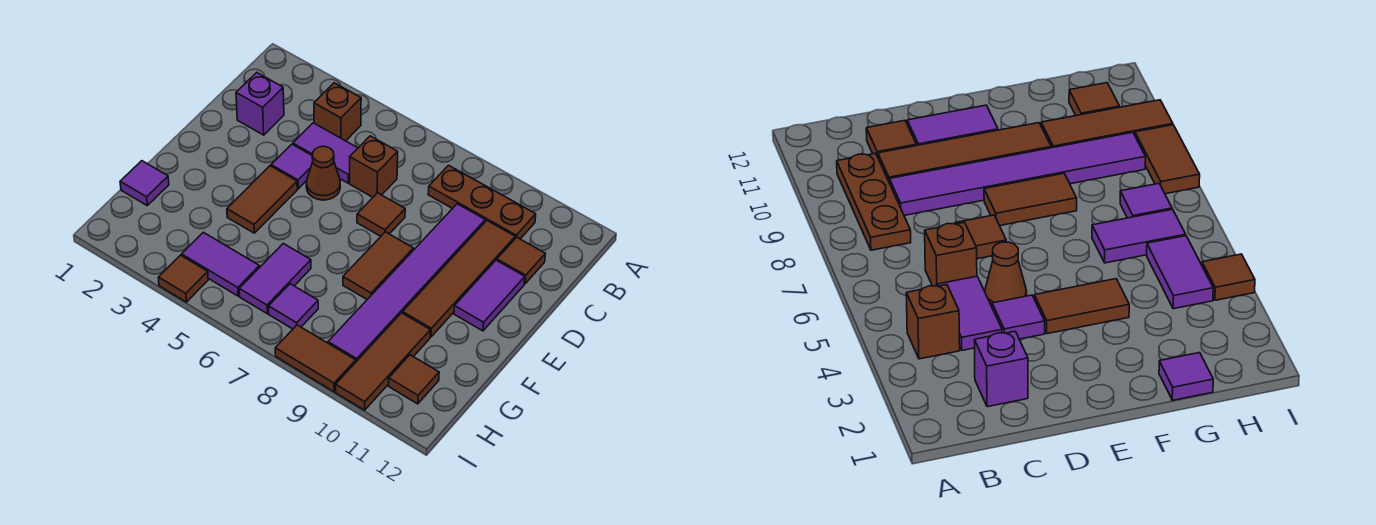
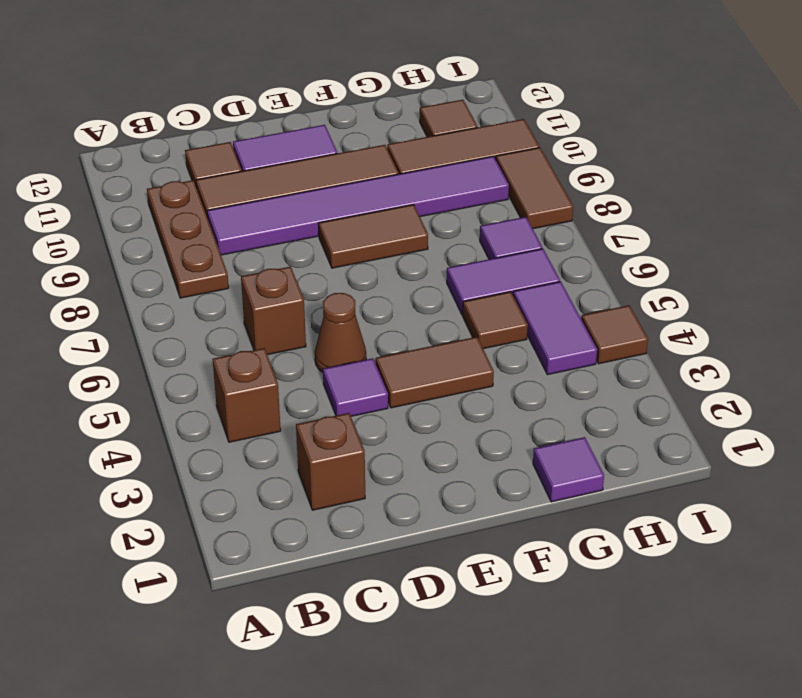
purple brick C2 level 1 -> brown brick C2 level 1
purple tile C4:C5 level 1 -> none
brown tile D7 level 1 -> brown tile G5 level 1

